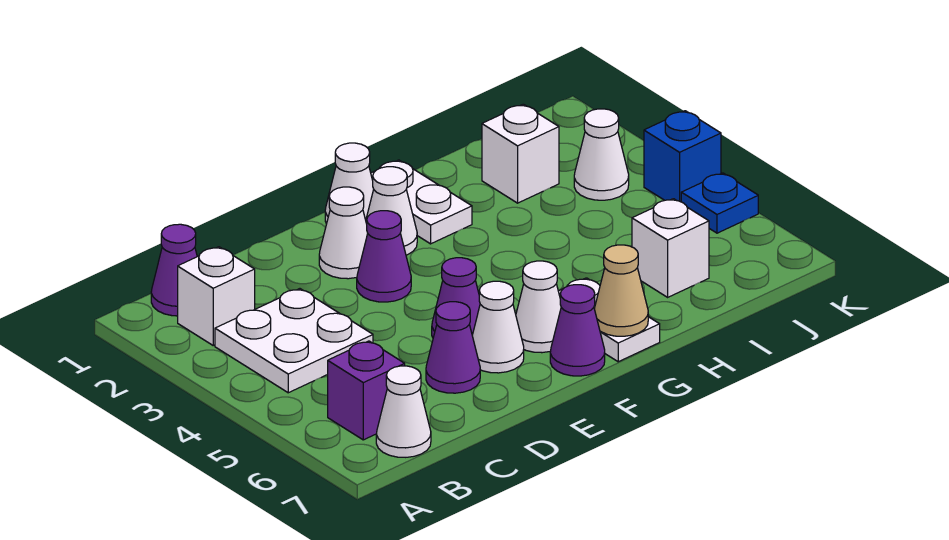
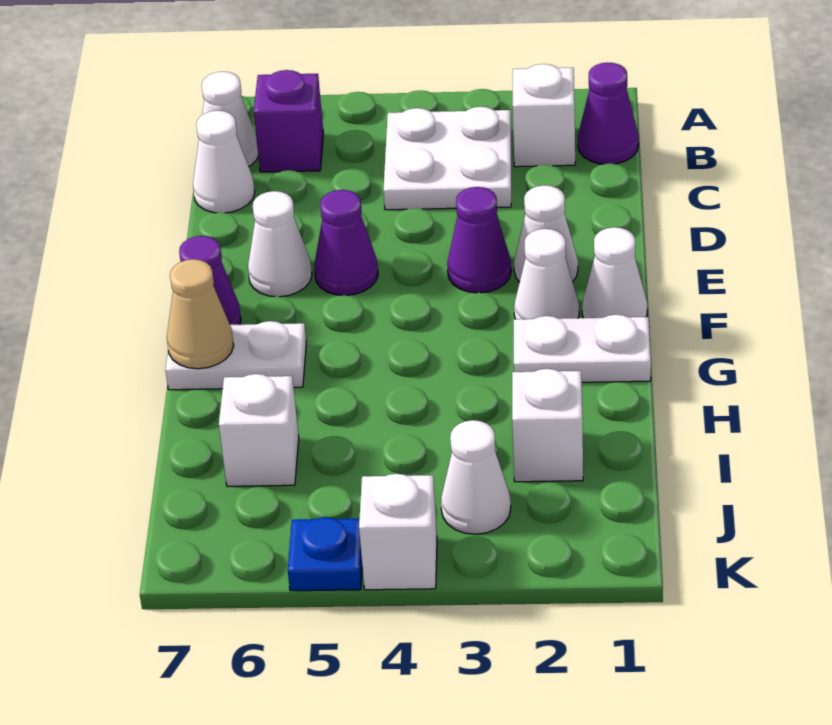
purple cone D6 level 1 -> none
white cone F6 level 1 -> white cone C7 level 1
blue brick K4 level 1 -> white brick K4 level 1

